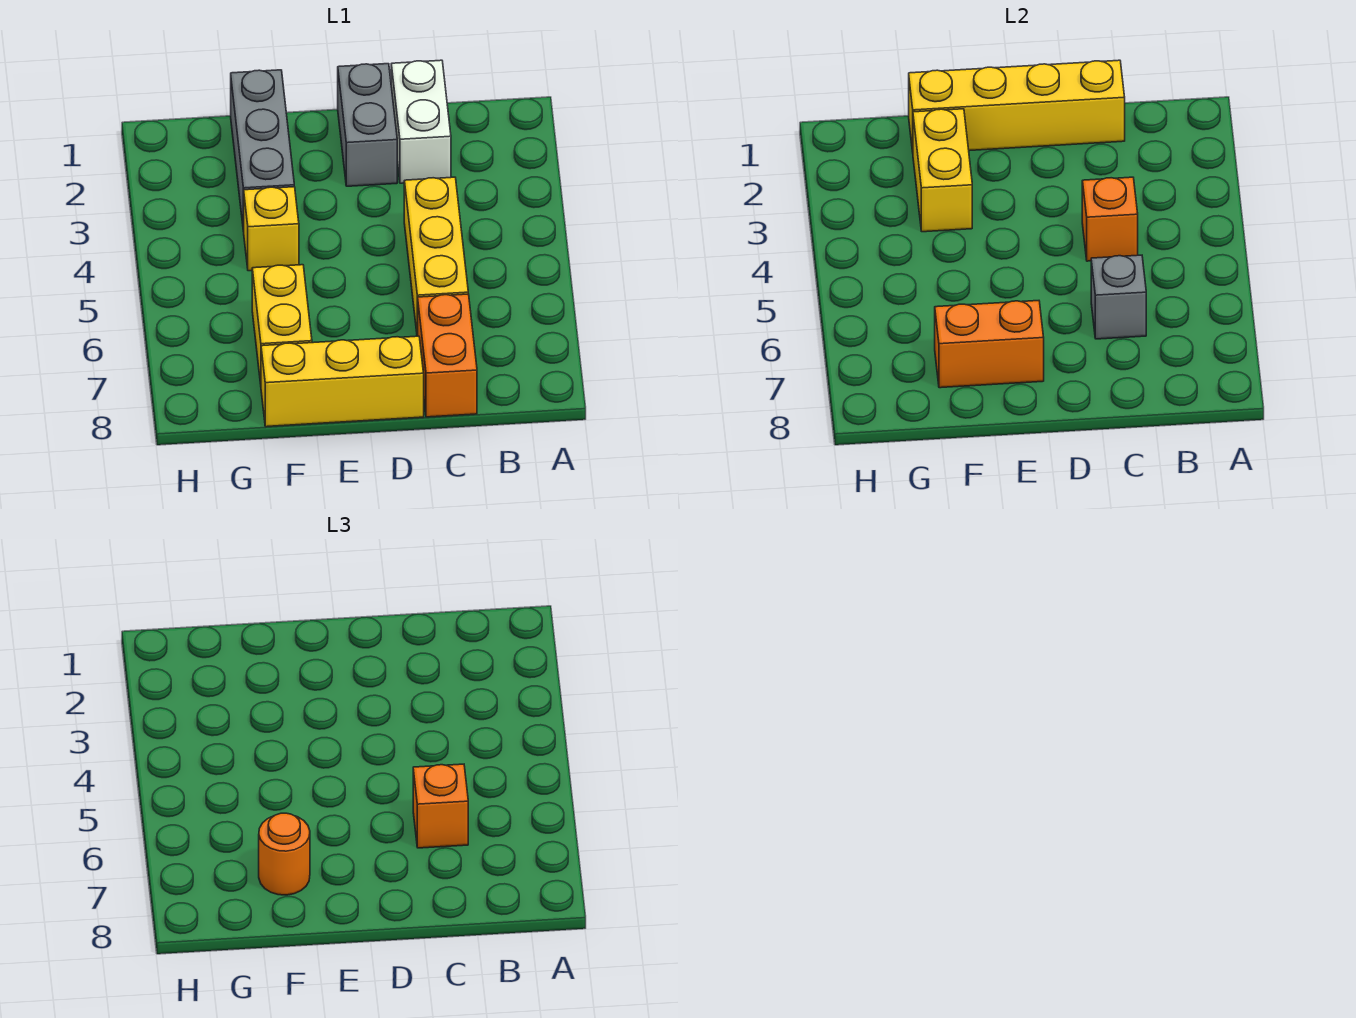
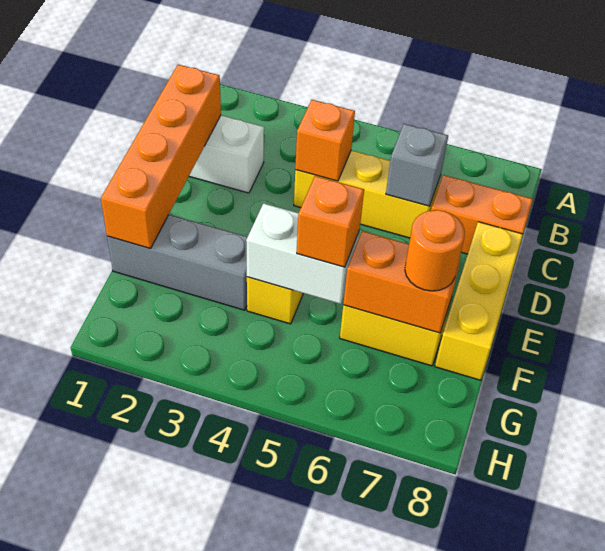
yellow brick C1:F1 level 2 -> orange brick C1:F1 level 2
orange brick C6 level 3 -> orange brick F5 level 3
grey brick D1:D2 level 1 -> none
orange brick E7:F7 level 2 -> orange brick F6:F7 level 2
yellow brick F2:F3 level 2 -> none
none -> white brick F4:F5 level 2

